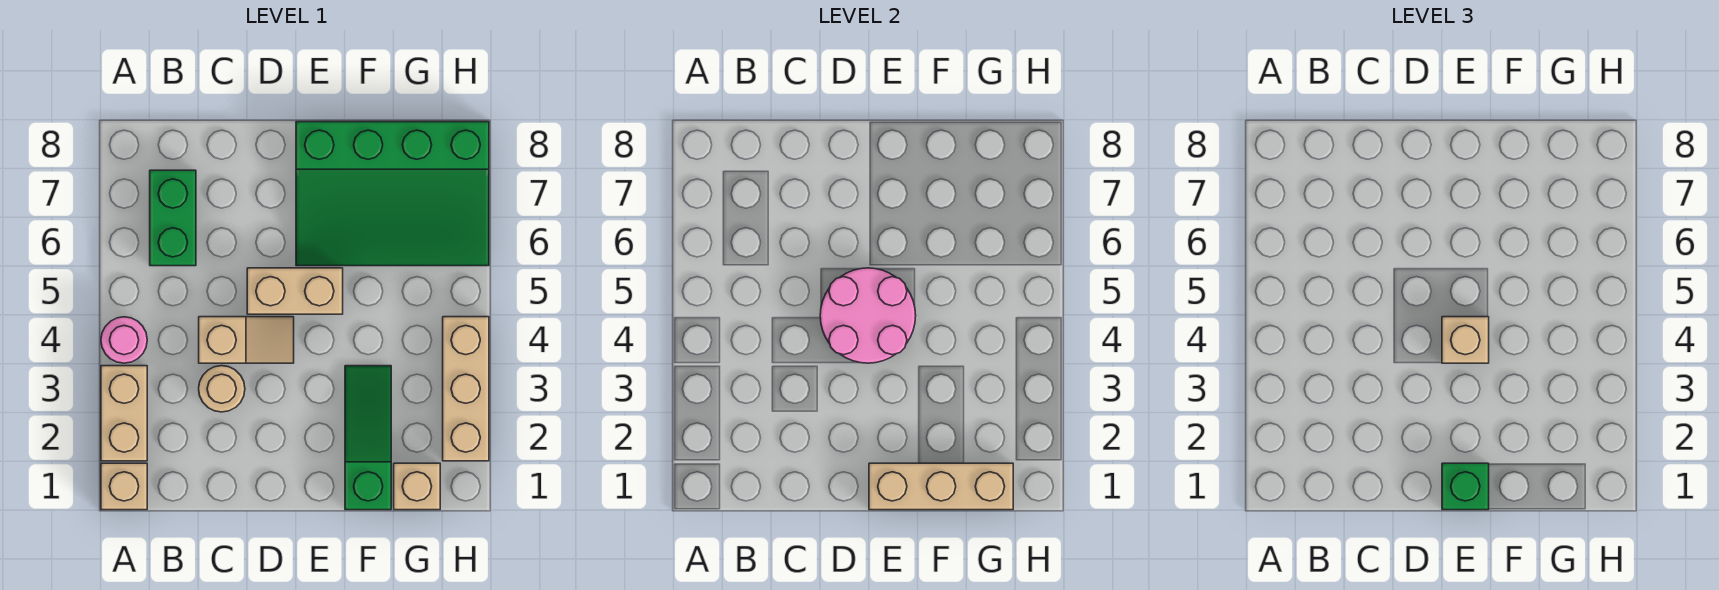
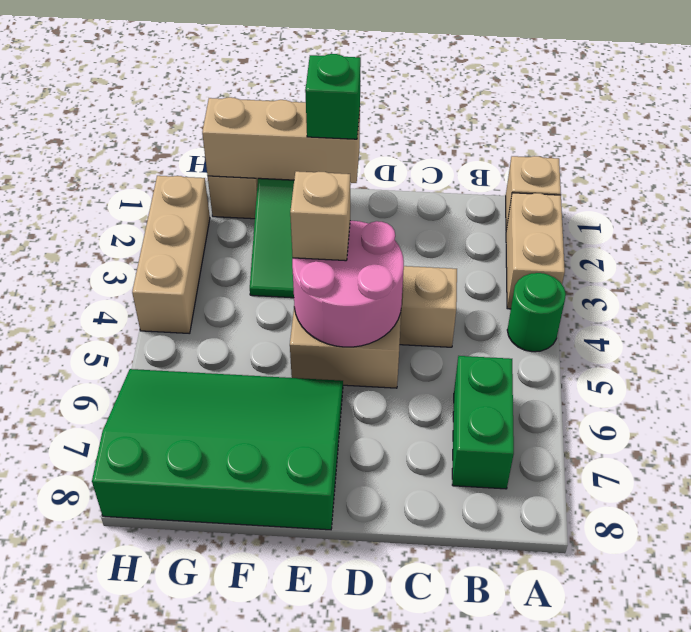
pink round brick A4 level 1 -> green round brick A4 level 1
tan round brick C3 level 1 -> none

